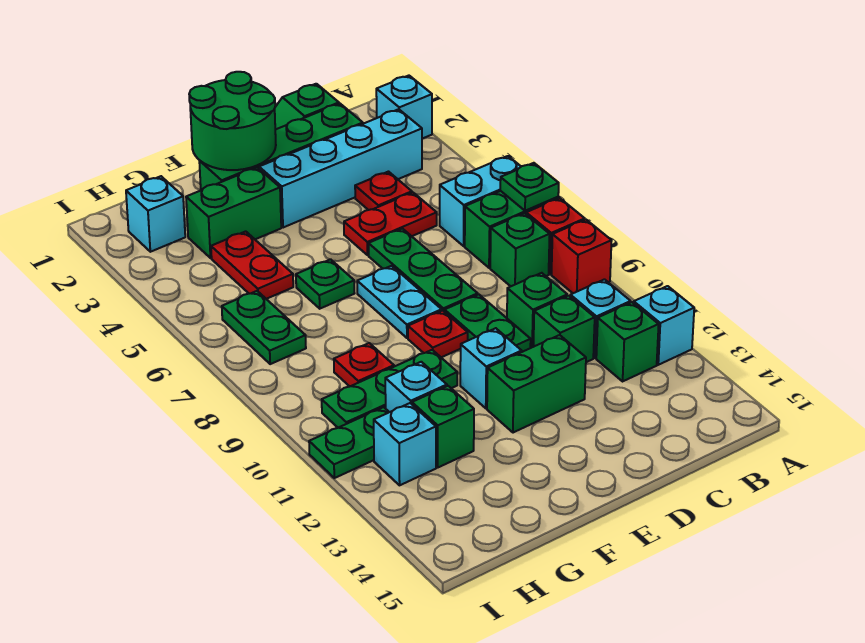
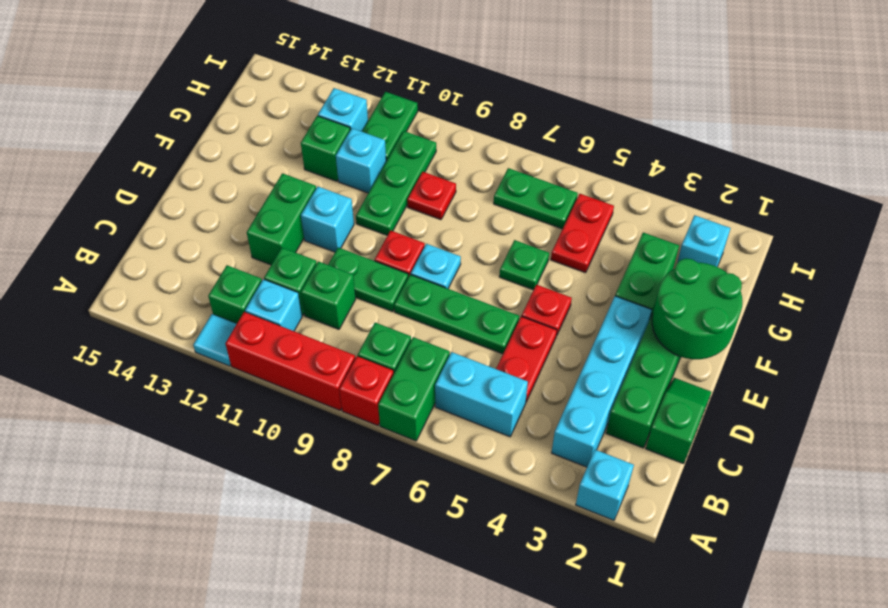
cyan brick A6:B6 level 1 -> cyan brick B5:B6 level 1
green plate A7 level 2 -> none
red brick A9 level 1 -> red brick A9:A11 level 1
cyan brick A12 level 1 -> cyan tile A12 level 1
red plate C4 level 1 -> red plate E5 level 1
cyan plate E7:E8 level 1 -> cyan plate E8 level 1
red plate G4:G5 level 1 -> red plate G5:H5 level 1

